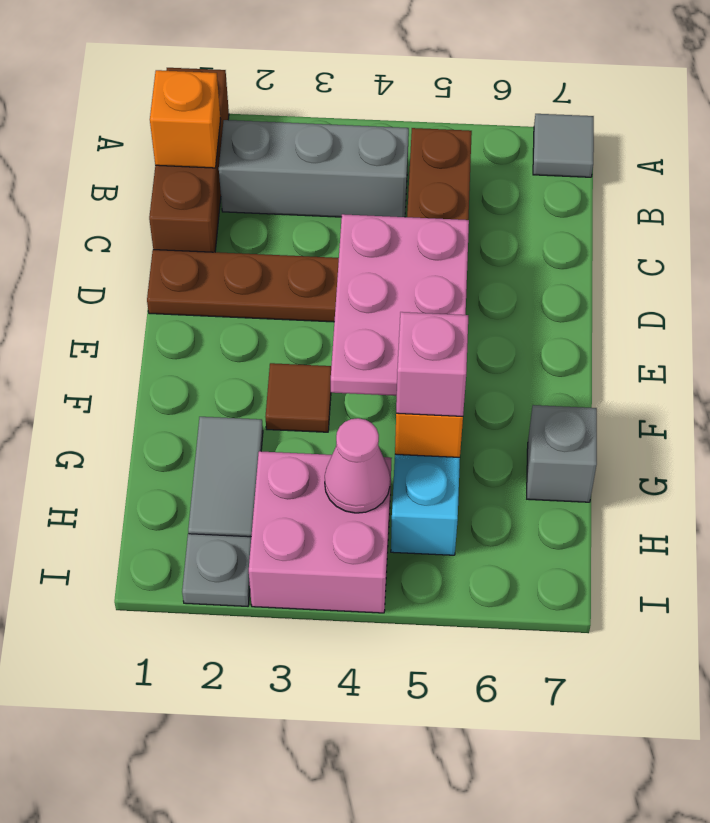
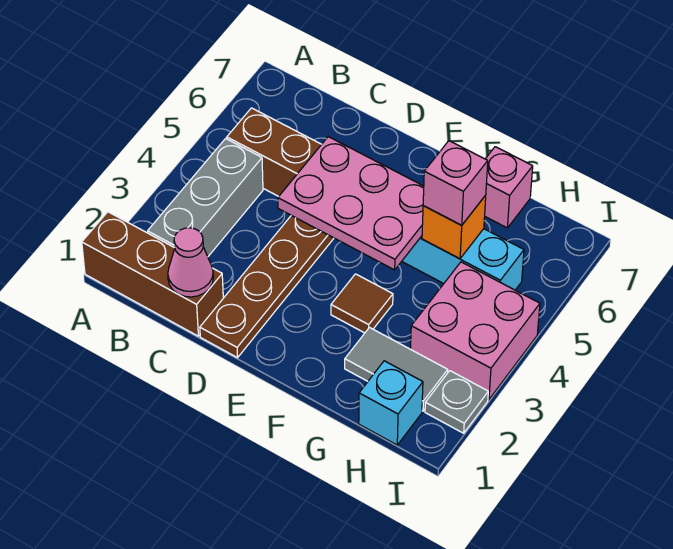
grey tile A7 level 1 -> none
orange brick B1 level 2 -> none
grey brick G7 level 1 -> pink brick G7 level 1
none -> cyan brick H1 level 1
pink cone H4 level 2 -> pink cone C1 level 2

